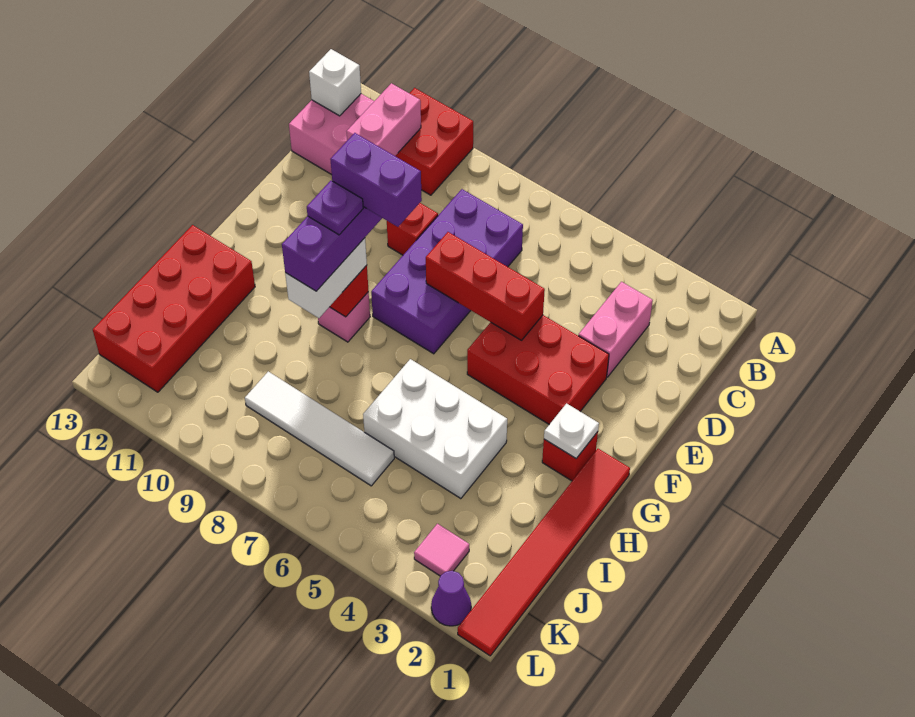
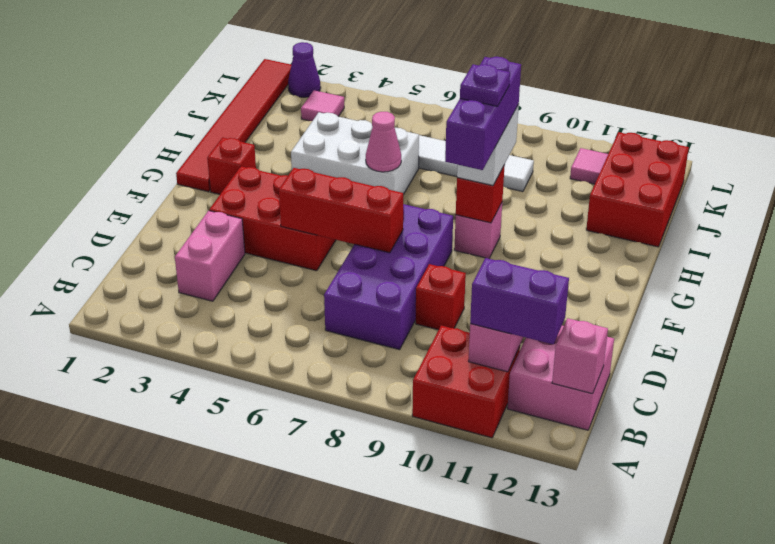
white brick B13 level 2 -> pink brick B13 level 2
purple brick F8:F9 level 5 -> purple brick B11:B12 level 3
white plate G2 level 2 -> none
none -> pink cone H6 level 2
red brick H12:K13 level 1 -> red brick I12:K13 level 1
none -> pink tile K11 level 1

